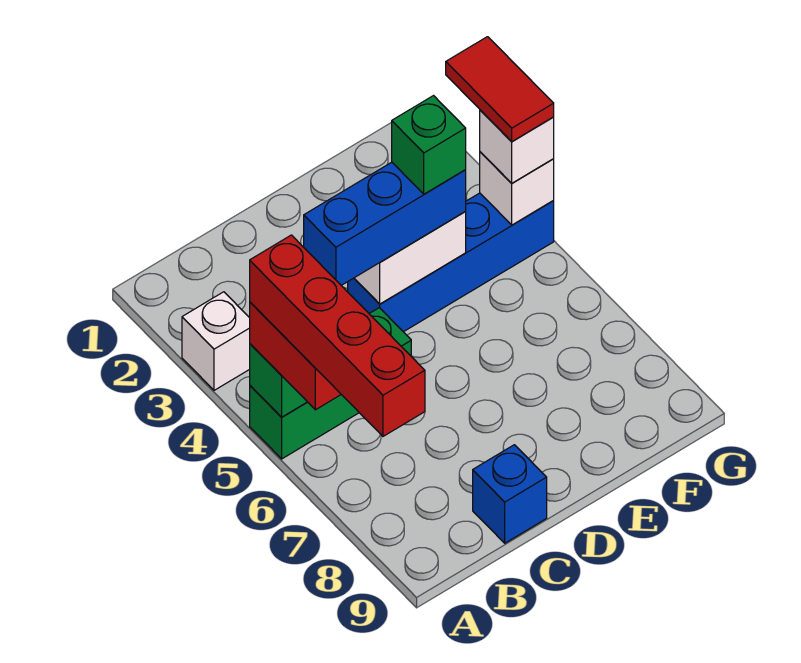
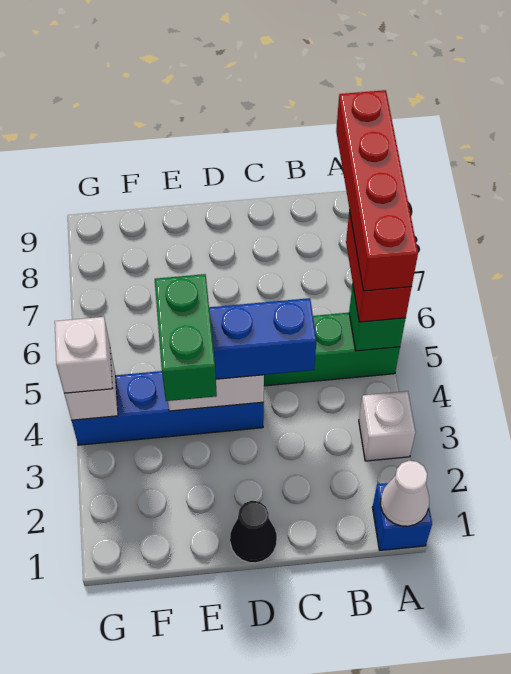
none -> white cone A1 level 2
blue brick C9 level 1 -> blue brick A1 level 1
none -> black cone D1 level 1
green brick E4 level 4 -> green brick E3:E4 level 4
red tile G3:G4 level 4 -> none

